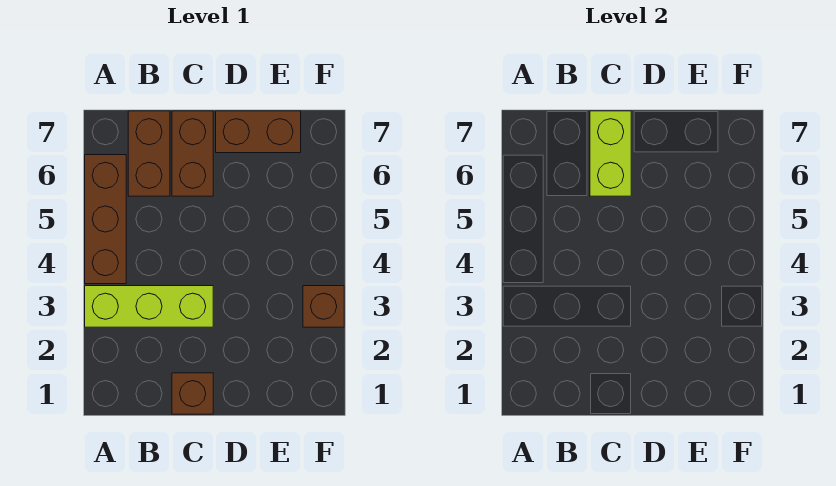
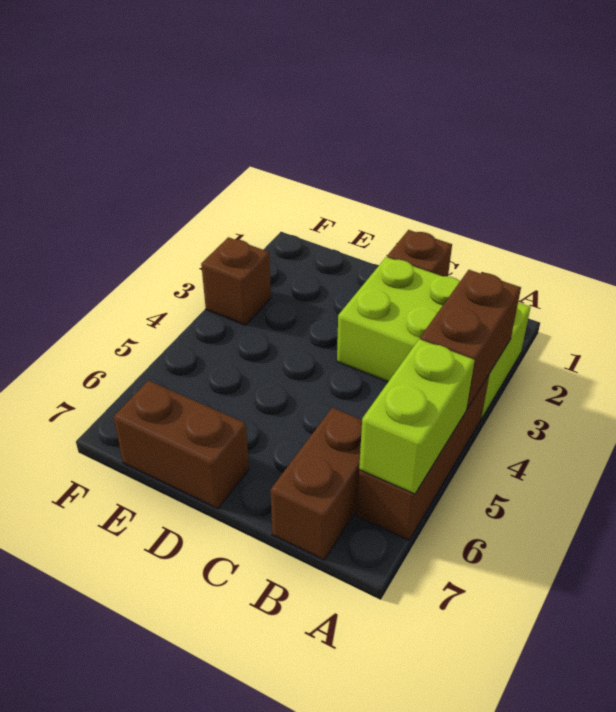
lime brick A3:C3 level 1 -> lime brick A2:C3 level 1
brown brick C6:C7 level 1 -> brown brick A3:A4 level 2
lime brick C6:C7 level 2 -> lime brick A5:A6 level 2

